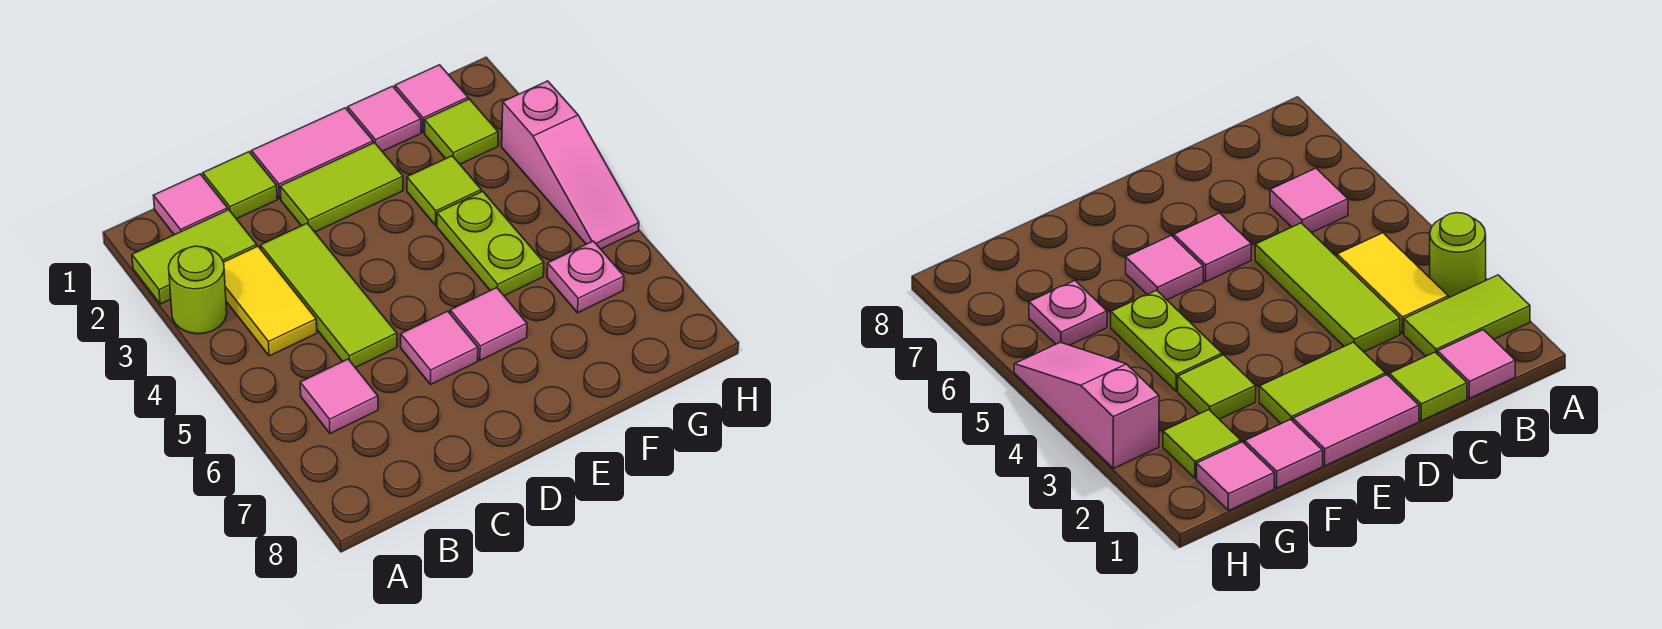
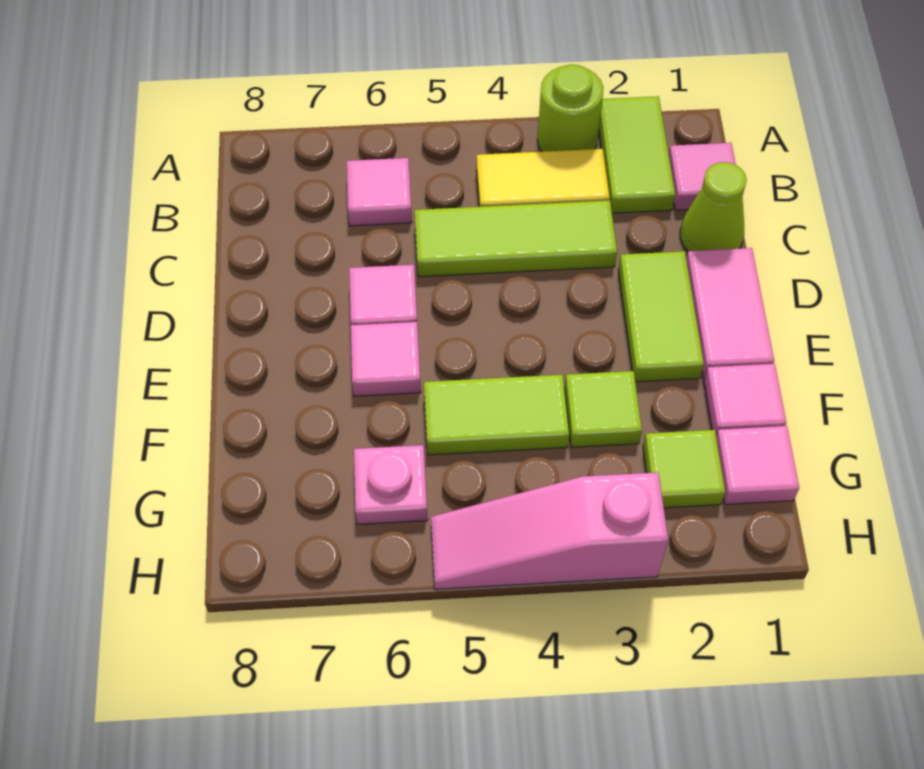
lime tile C1 level 1 -> lime cone C1 level 1
lime plate F4:F5 level 1 -> lime tile F4:F5 level 1

